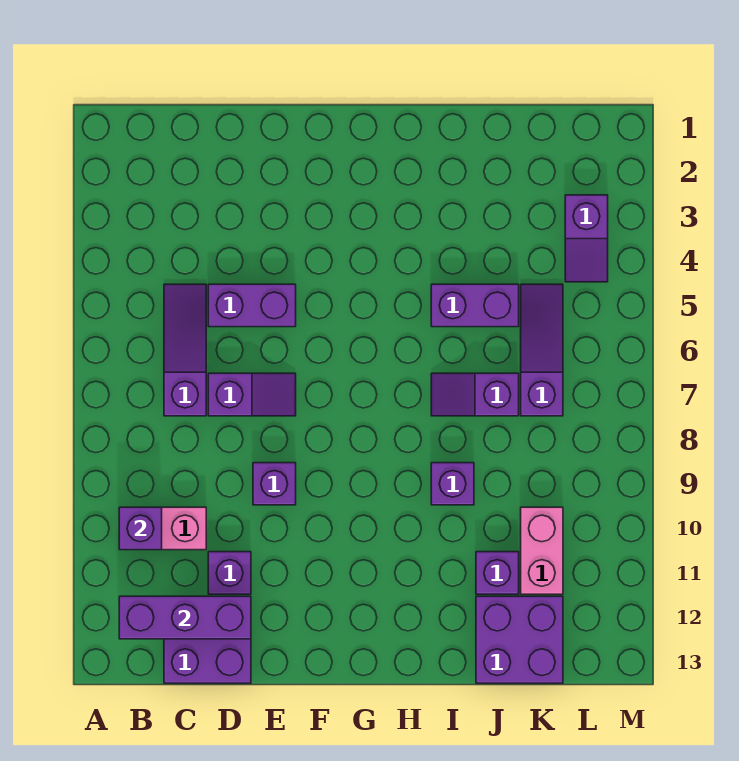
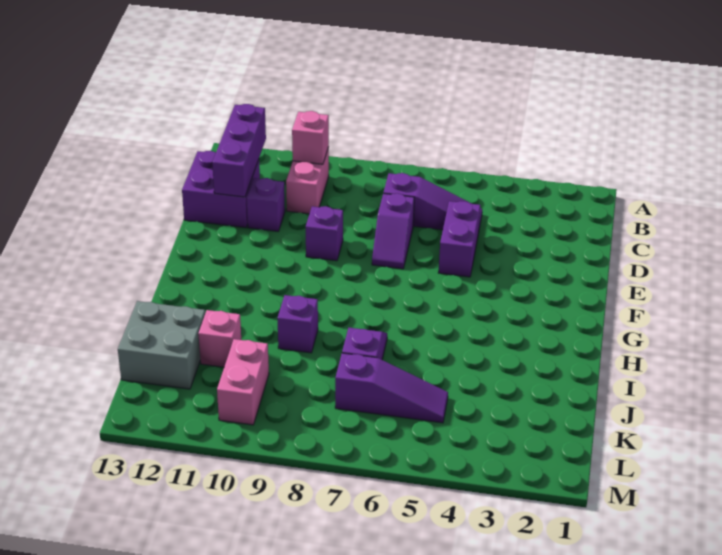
purple brick B10 level 2 -> pink brick B10 level 2
purple brick I5:J5 level 1 -> none
purple brick J11 level 1 -> pink brick J11 level 1
purple brick J12:K13 level 1 -> grey brick J12:K13 level 1
pink brick K10:K11 level 1 -> pink brick K10:L10 level 1
purple slope L3:L4 level 1 top 3 -> none

